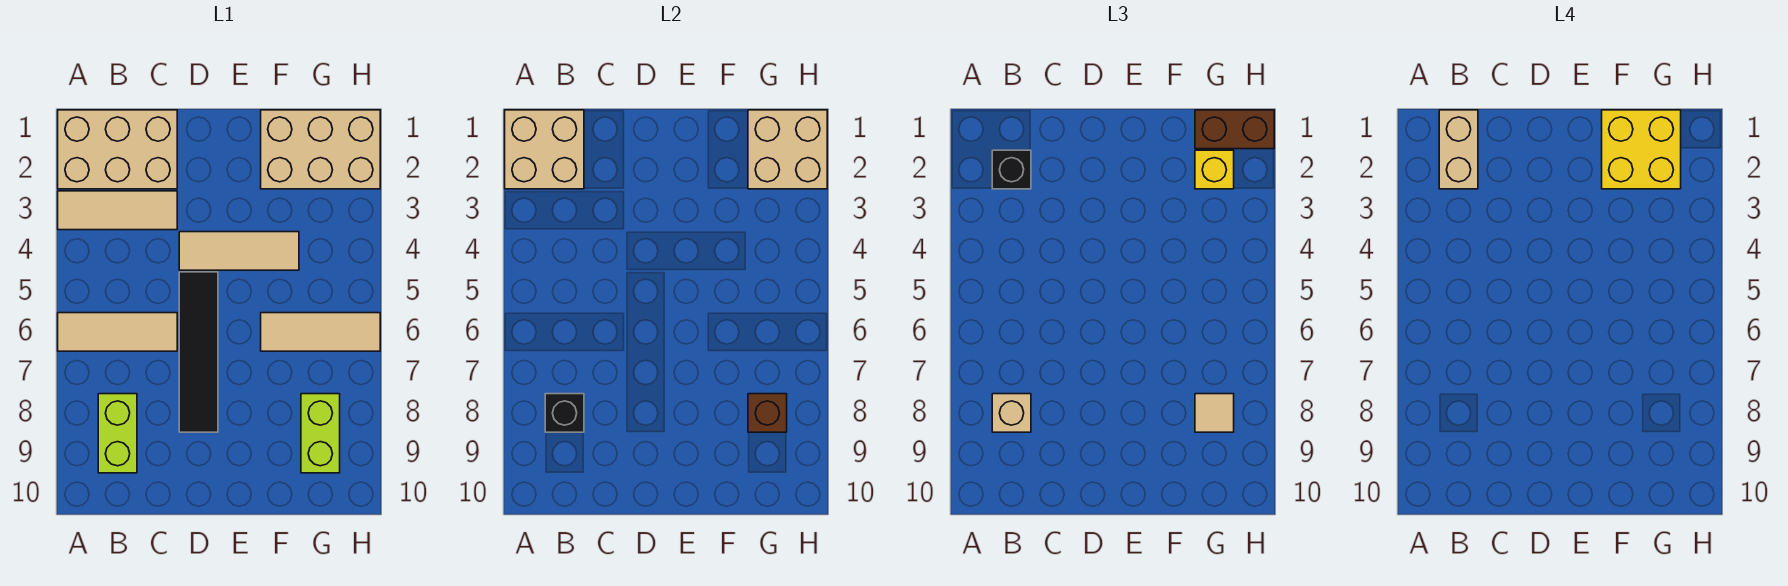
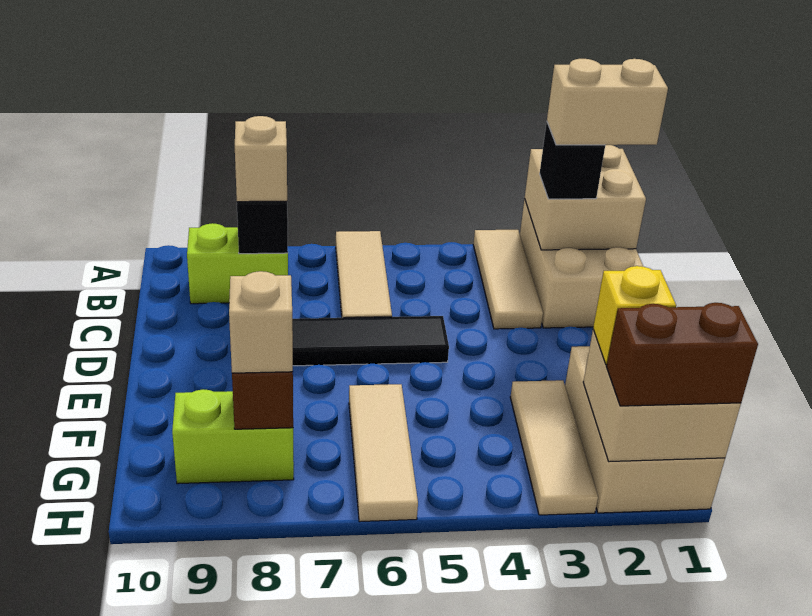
tan tile D4:F4 level 1 -> tan tile F3:H3 level 1
yellow brick F1:G2 level 4 -> none
brown brick G1:H1 level 3 -> brown brick H1:H2 level 3
tan tile G8 level 3 -> tan brick G8 level 3

